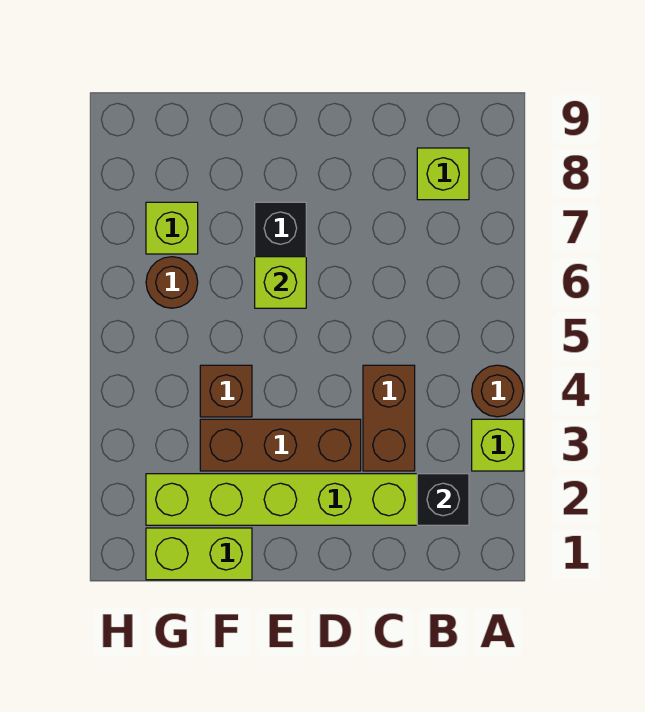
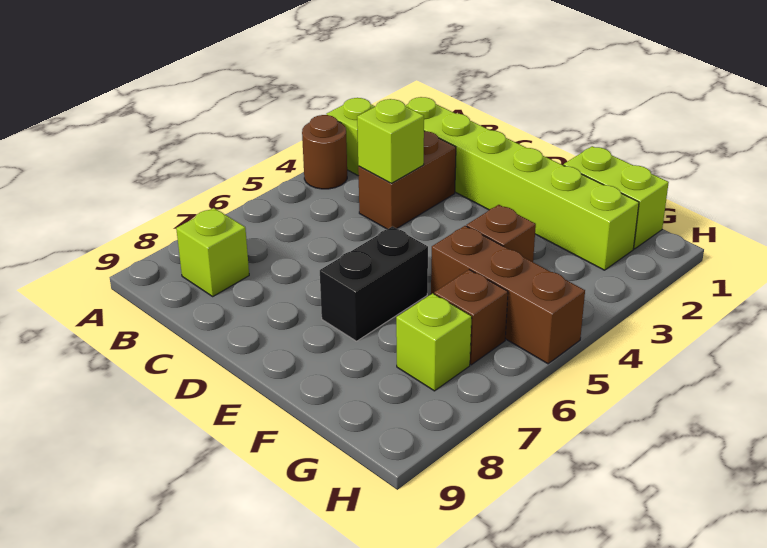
black brick B2 level 2 -> none
brown brick D3:F3 level 1 -> brown brick F5:H5 level 1
lime brick E6 level 2 -> lime brick C4 level 2
brown round brick G6 level 1 -> brown brick G6 level 1

